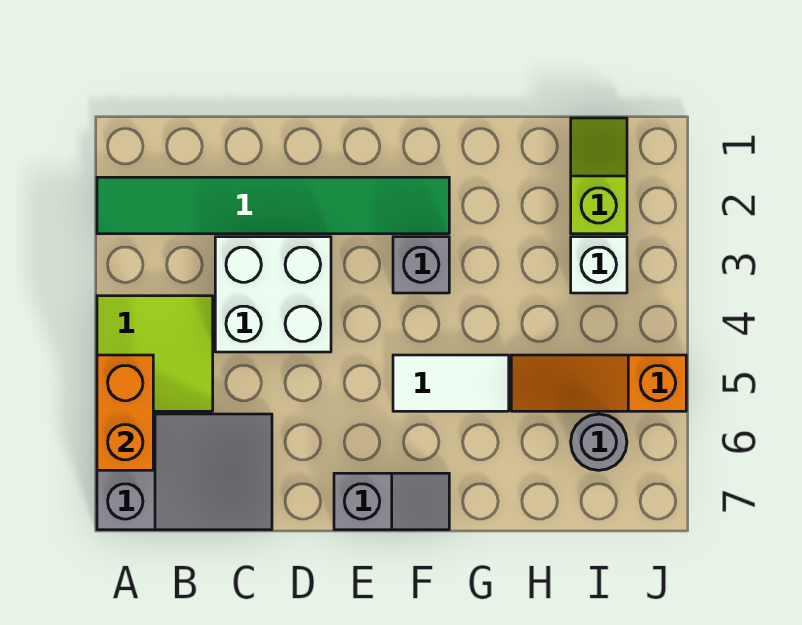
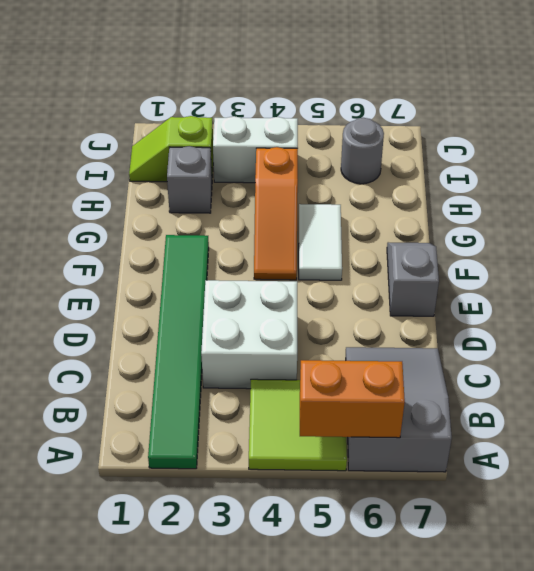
grey brick F3 level 1 -> grey brick H2 level 1
orange slope H5:J5 level 1 top J -> orange slope F4:H4 level 1 top H
white brick I3 level 1 -> white brick I3:I4 level 1

